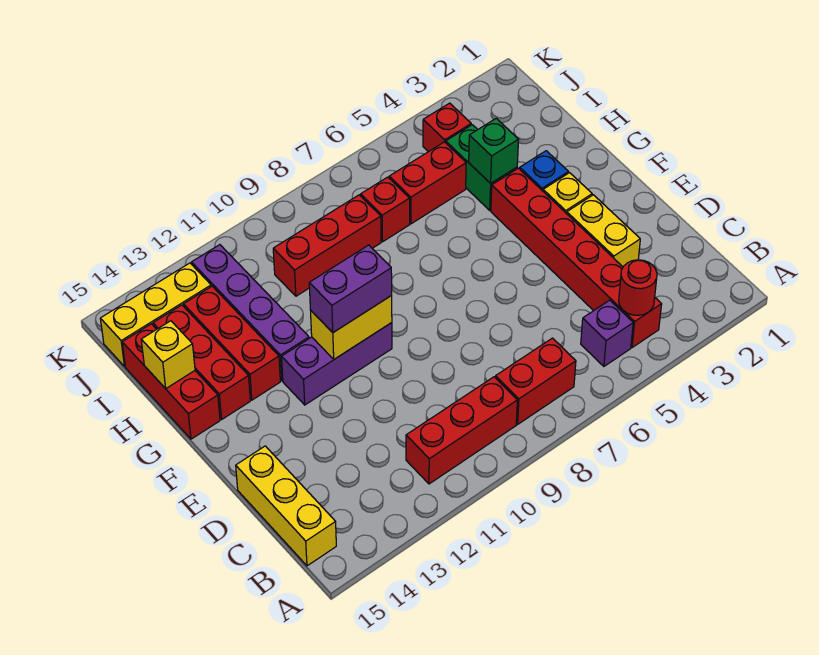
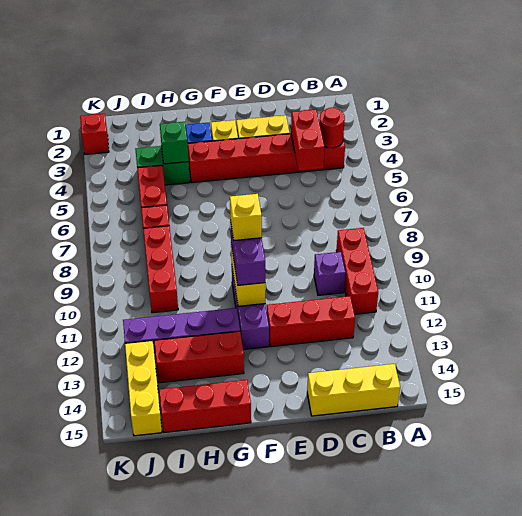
purple brick B5 level 1 -> purple brick C10 level 1
red brick B7:B8 level 1 -> red brick C4:C5 level 2
red brick G14:I14 level 1 -> red brick C12:E12 level 1
yellow brick H15 level 2 -> yellow brick F10 level 4
red brick J4 level 1 -> red brick K2 level 1

